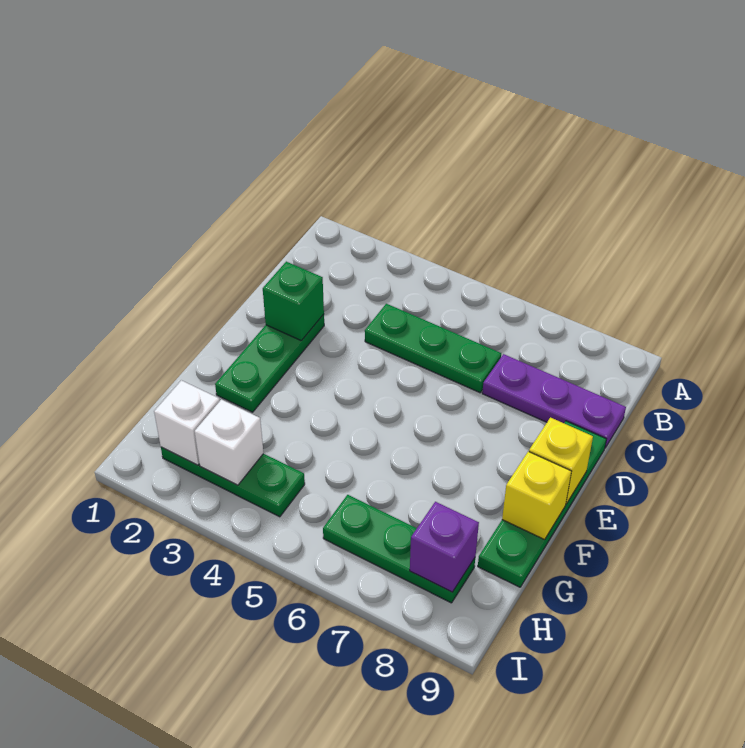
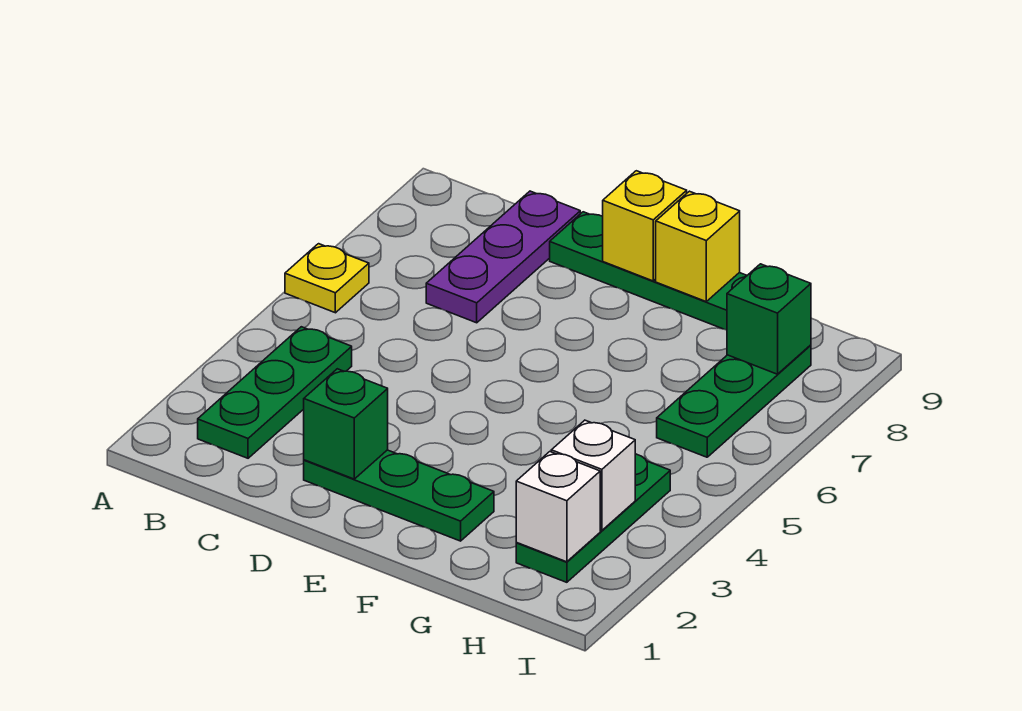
none -> yellow plate A6 level 1
green plate C4:C6 level 1 -> green plate B2:B4 level 1
purple brick H8 level 2 -> green brick H8 level 2

